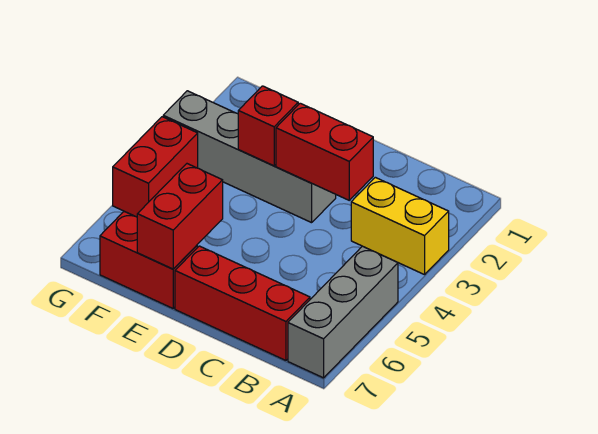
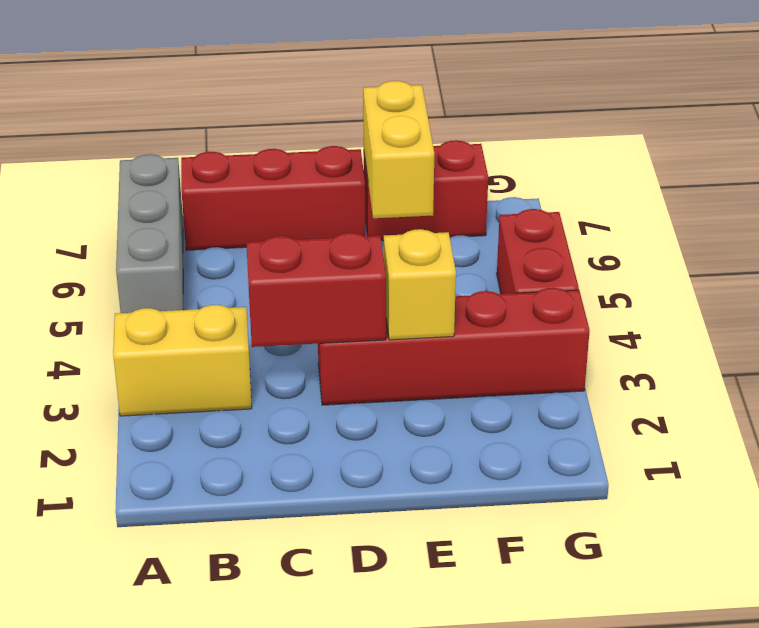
grey brick D3:G3 level 1 -> red brick D3:G3 level 1
red brick E3 level 2 -> yellow brick E3 level 2
red brick E6:E7 level 2 -> yellow brick E6:E7 level 2

